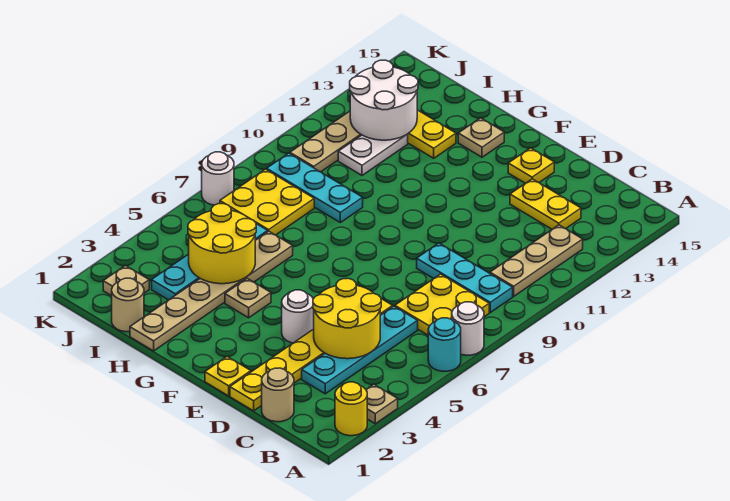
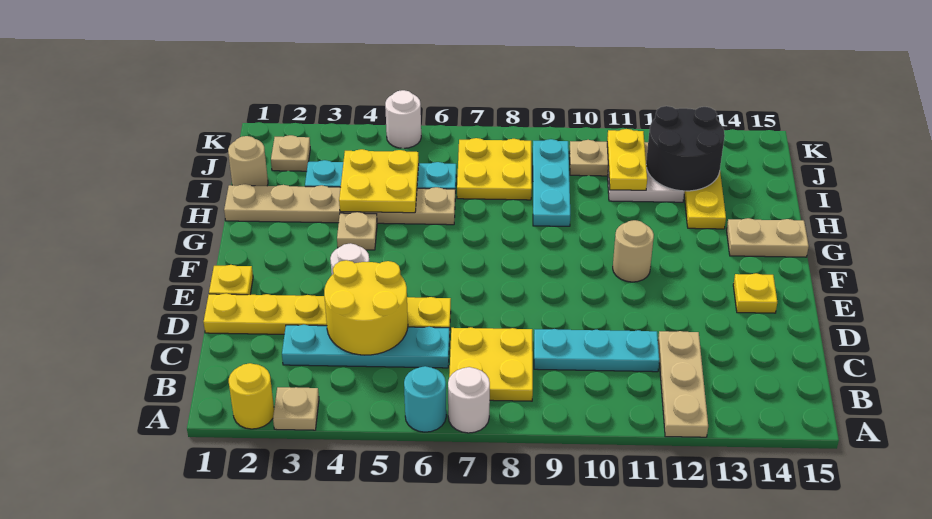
cyan plate B9:D9 level 1 -> cyan plate C9:C11 level 1
tan plate B10:B12 level 1 -> tan plate A12:C12 level 1
tan round brick C1 level 1 -> tan round brick F11 level 1
yellow plate C13:D13 level 1 -> yellow plate I11:J11 level 2
tan plate G14 level 1 -> tan plate G14:G15 level 1
yellow round brick H4:I5 level 2 -> yellow plate H4:I5 level 2
white round brick I12:J13 level 2 -> black round brick I12:J13 level 2
white round brick K7 level 1 -> white round brick K5 level 1

